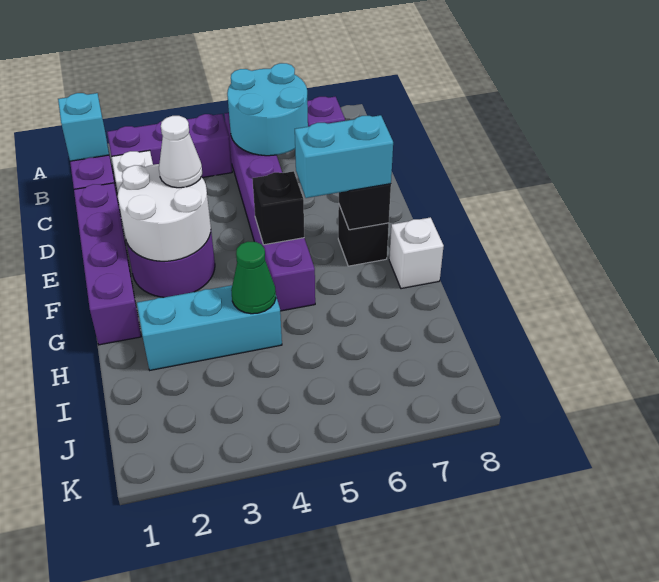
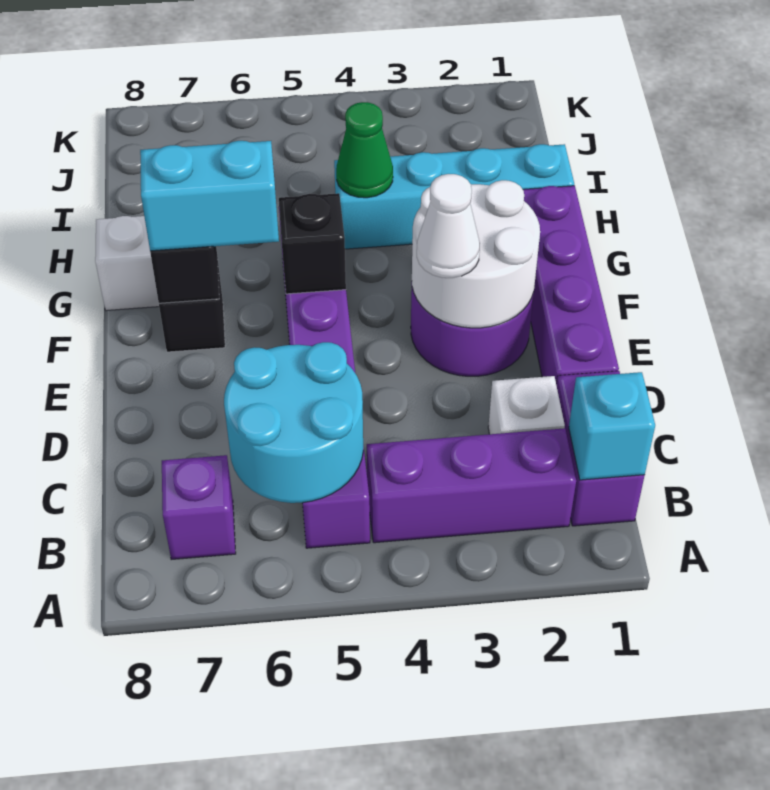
cyan brick H2:H4 level 1 -> cyan brick H1:H4 level 1

